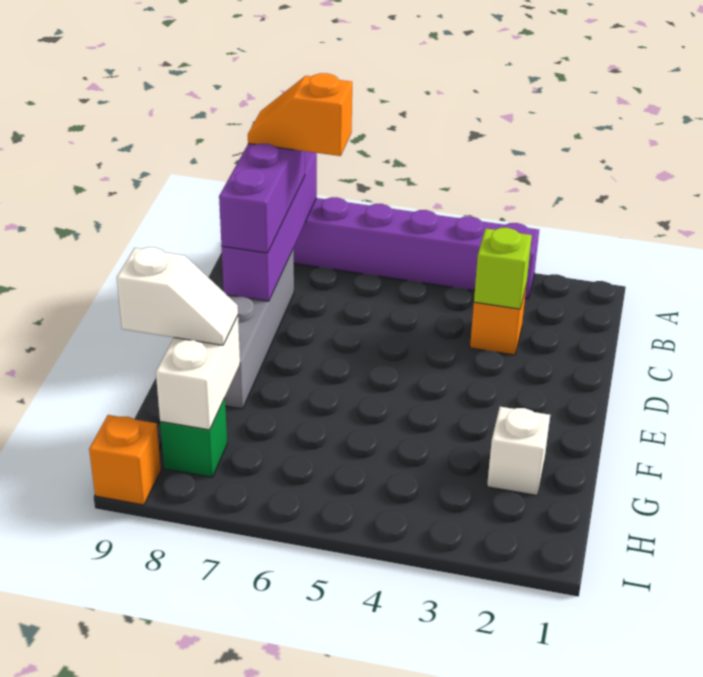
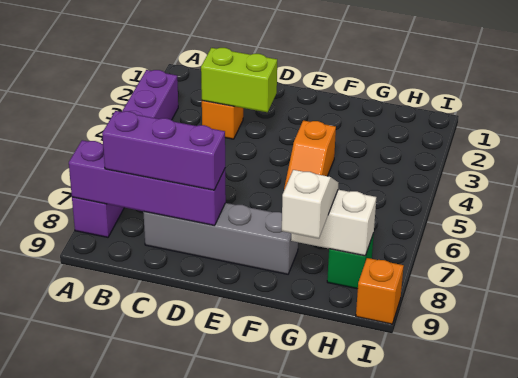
orange slope B7:B8 level 4 top 7 -> orange slope F4:F5 level 1 top 4
lime brick C3 level 2 -> lime brick C3:D3 level 2
white brick G2 level 1 -> none

